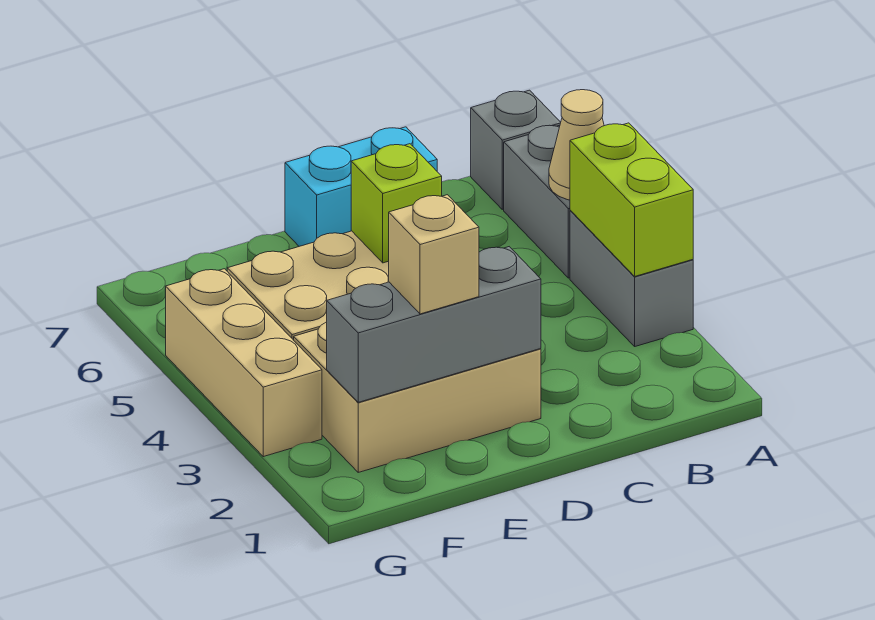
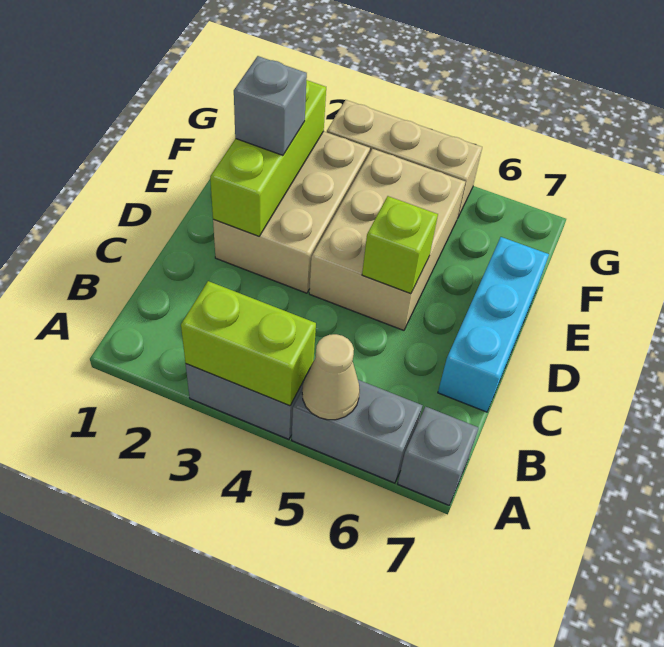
cyan brick C7:D7 level 1 -> cyan brick C7:E7 level 1
grey brick D2:F2 level 2 -> lime brick D2:F2 level 2
tan brick E2 level 3 -> grey brick E2 level 3

